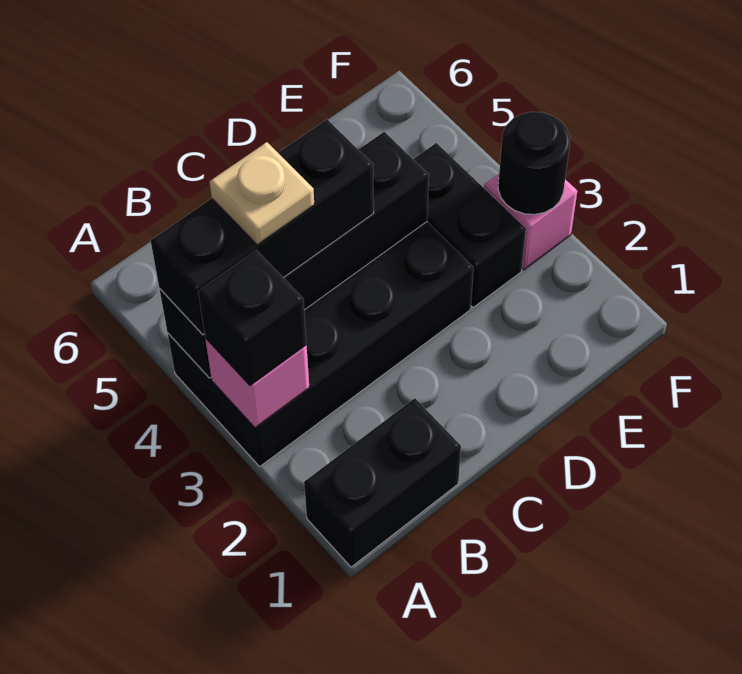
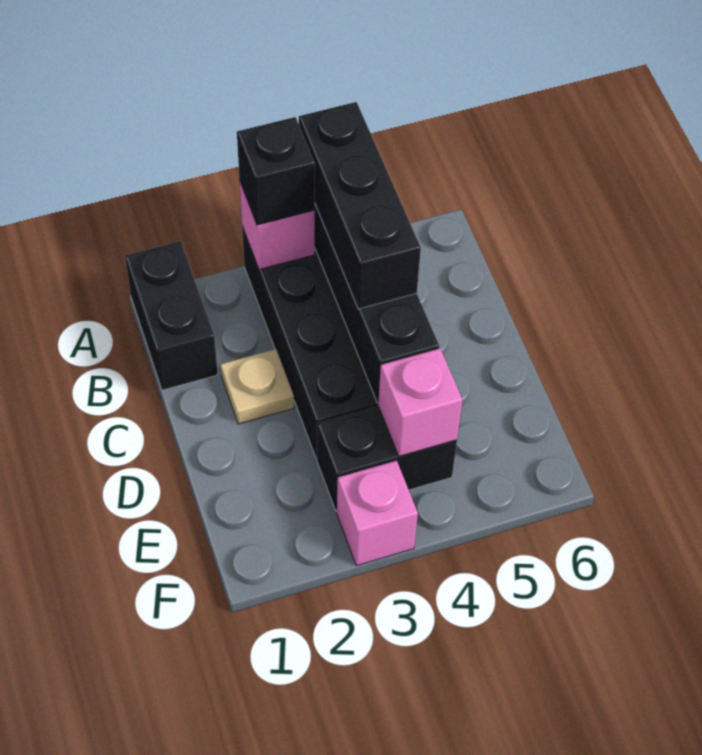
tan plate B4 level 4 -> tan plate C2 level 1
none -> pink brick E4 level 2
black round brick F3 level 2 -> none

